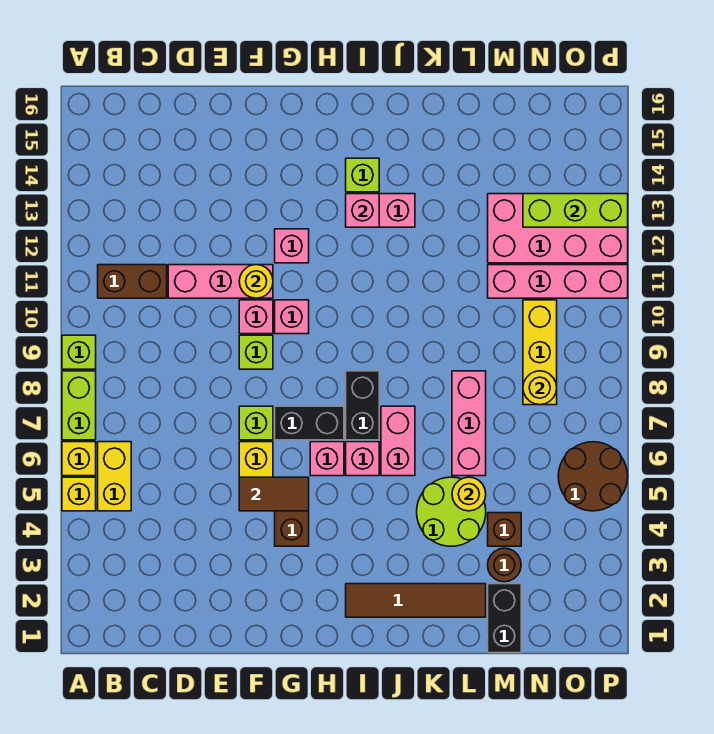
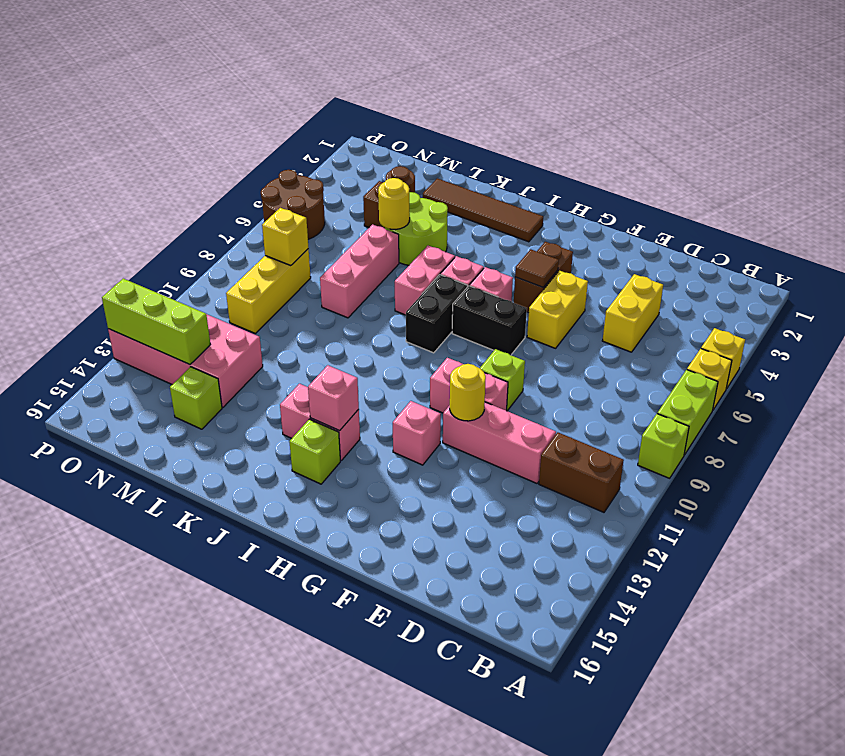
yellow brick B5:B6 level 1 -> yellow brick D4:D5 level 1
brown tile F5:G5 level 2 -> brown tile G5 level 2
lime brick F7 level 1 -> lime brick M14 level 1
black brick M1:M2 level 1 -> none
pink brick M11:P11 level 1 -> none
yellow round brick N8 level 2 -> yellow brick N8 level 2

